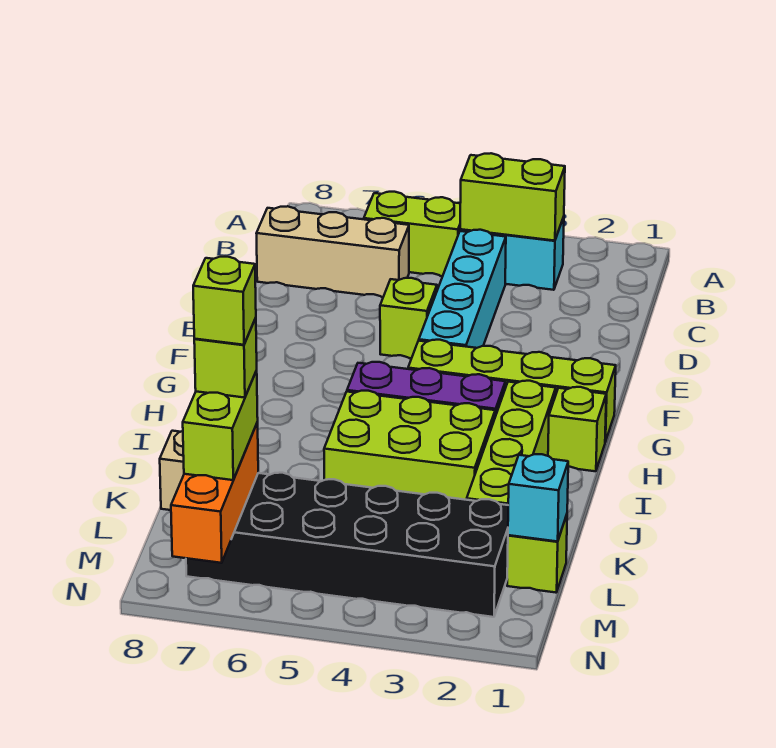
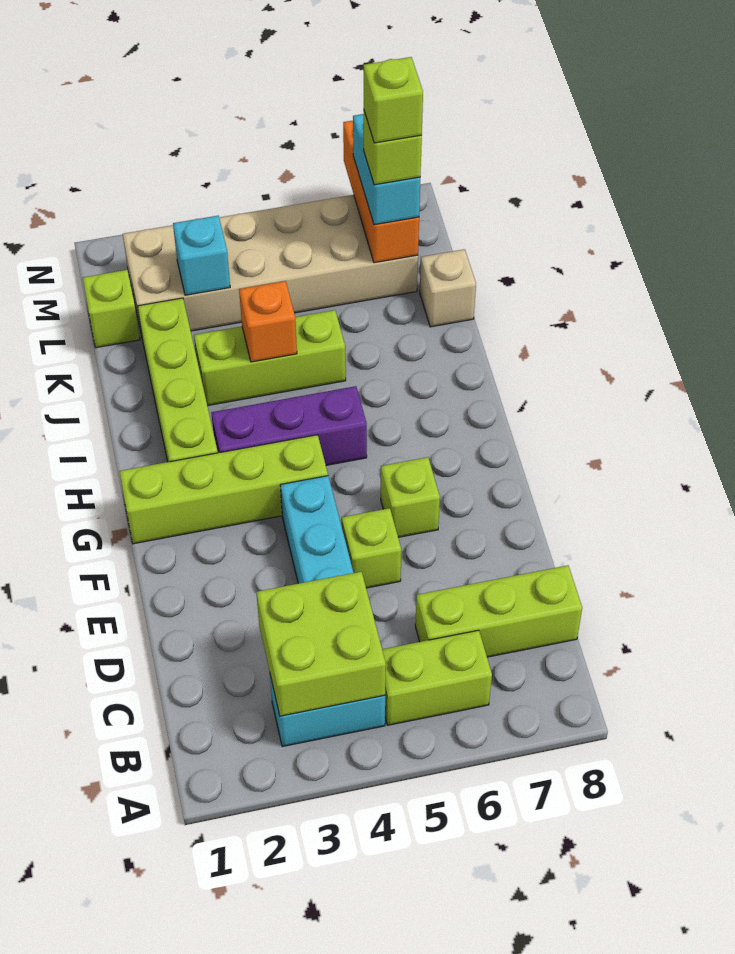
lime brick B3:B4 level 2 -> lime brick B3:C4 level 2
tan brick C6:C8 level 1 -> lime brick C6:C8 level 1
lime brick H1 level 1 -> lime brick F6 level 1
lime brick I3:J5 level 1 -> lime brick J3:J5 level 1
none -> orange brick J4 level 2
cyan brick L1 level 2 -> cyan brick L3 level 2
black brick L2:M7 level 1 -> tan brick L2:M7 level 1
lime brick L7:M7 level 3 -> cyan brick L7:M7 level 3

